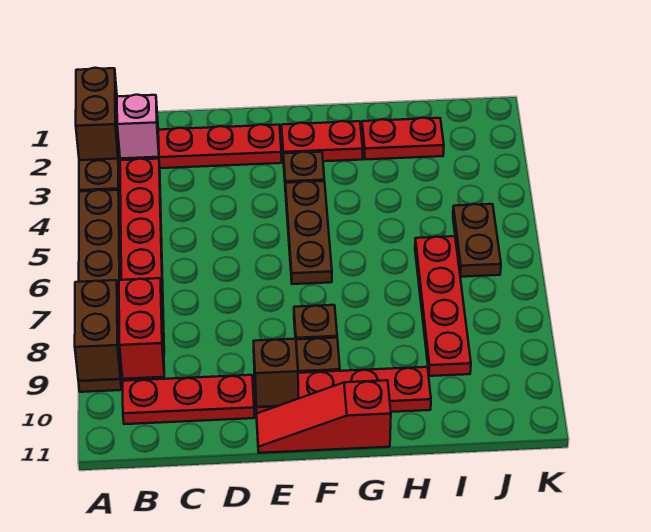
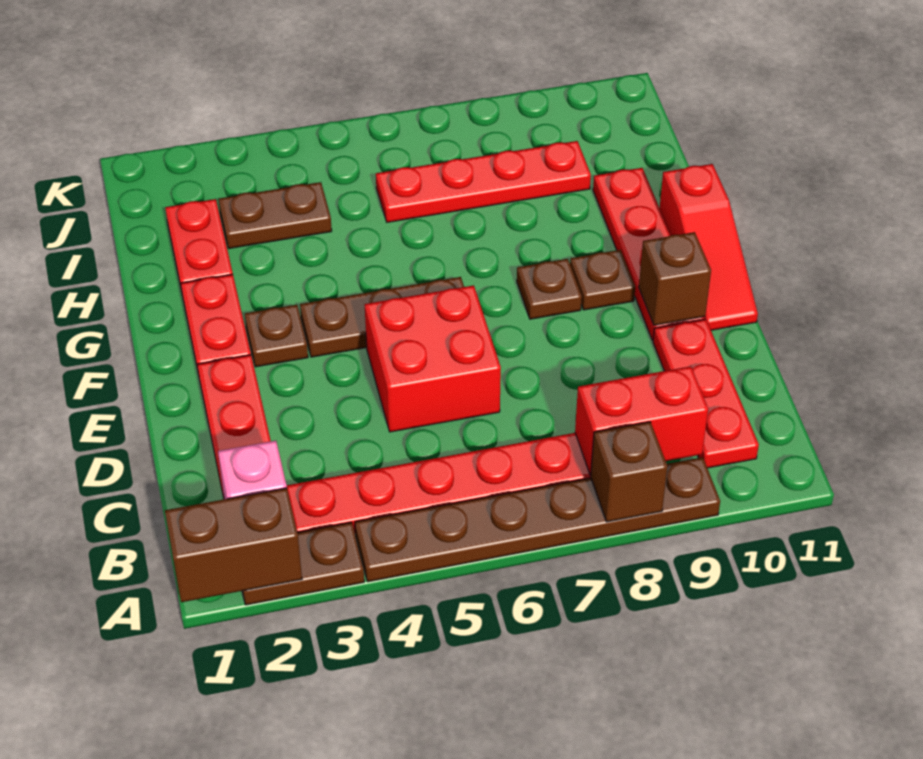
brown brick A8:A9 level 2 -> brown brick A8 level 2
none -> red brick D5:E6 level 1
brown plate J5:J6 level 1 -> brown plate I3:I4 level 1

